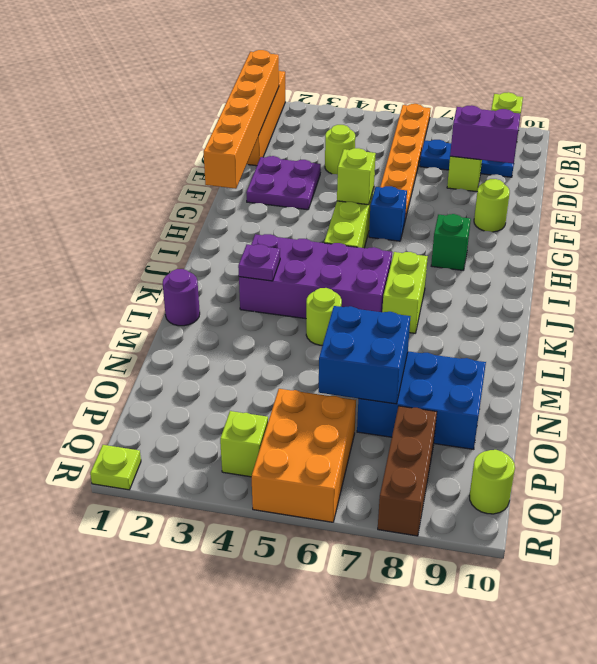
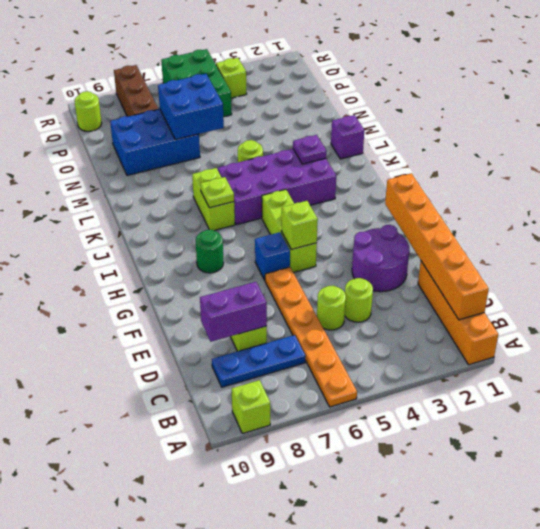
purple plate E2:F3 level 1 -> purple round brick E2:F3 level 1
lime round brick F9 level 1 -> lime round brick D5 level 1
green brick H8 level 1 -> green round brick H8 level 1
purple round brick L1 level 1 -> purple brick L1 level 1
orange brick P5:R6 level 1 -> green brick P5:R6 level 1
lime plate R1 level 1 -> lime plate J7 level 2

